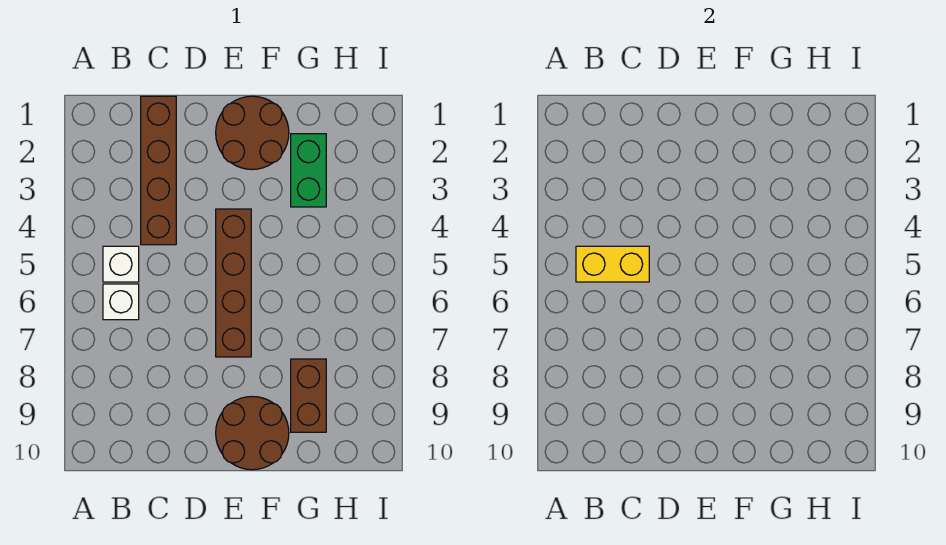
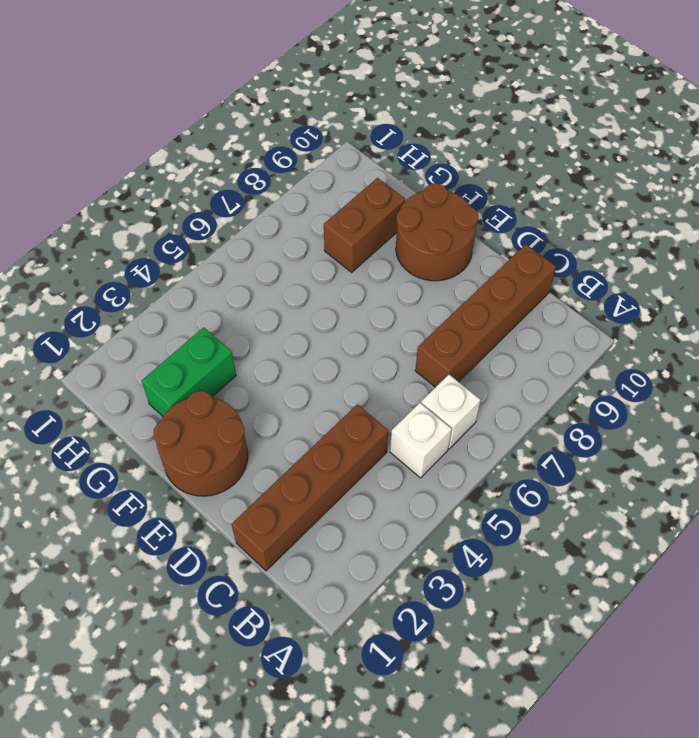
yellow brick B5:C5 level 2 -> none
brown brick E4:E7 level 1 -> brown brick C7:C10 level 1

